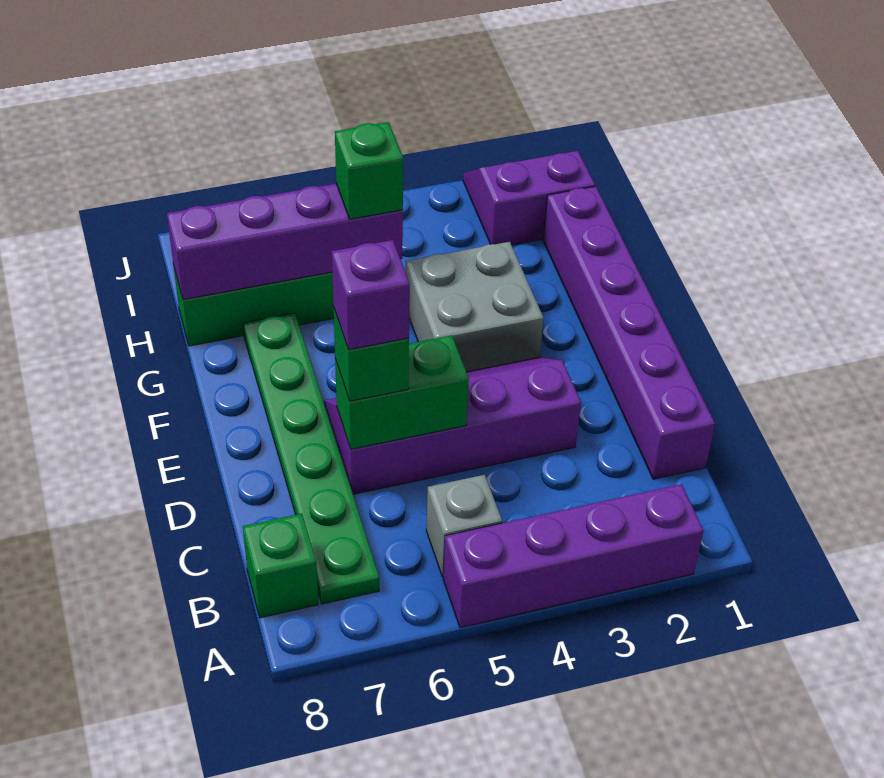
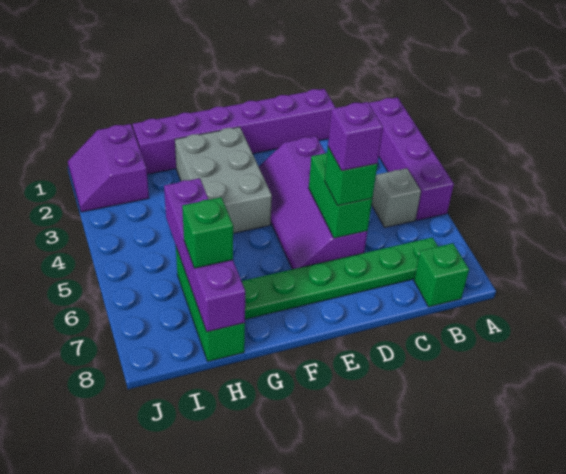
grey brick F3:G4 level 1 -> grey brick F2:G4 level 1
green brick H5 level 3 -> green brick H7 level 3

